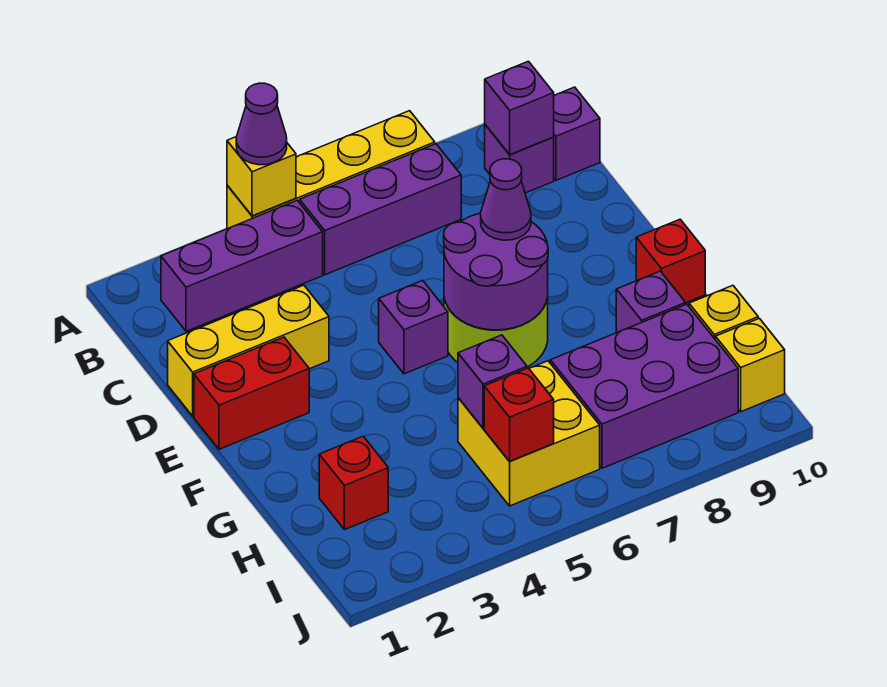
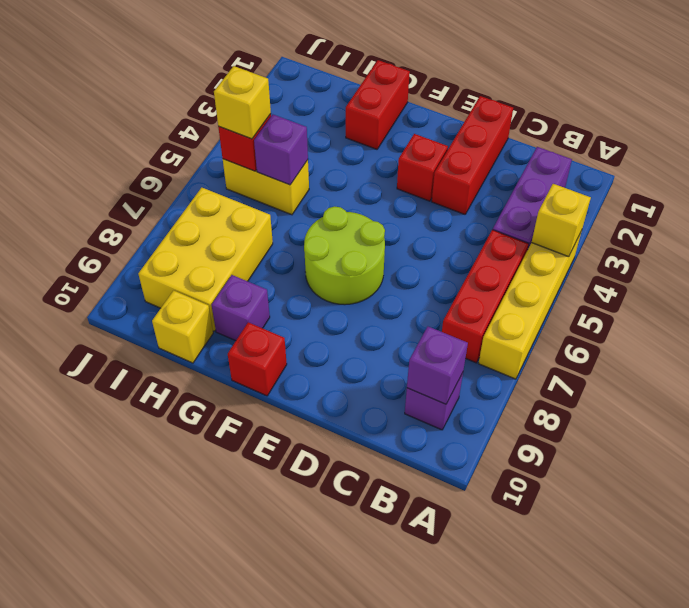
purple cone A4 level 3 -> none
purple brick B5:B7 level 1 -> red brick B5:B7 level 1
purple brick B10 level 1 -> none
yellow brick D1:D3 level 1 -> red brick D1:D3 level 1
red brick E1:E2 level 1 -> red brick G1:G2 level 1
purple brick E5 level 1 -> none
purple round brick E6:F7 level 2 -> none
purple cone E7 level 3 -> none
red brick H2 level 1 -> red brick E3 level 1
yellow brick H5:I6 level 1 -> yellow brick H5:I5 level 1
purple brick H7:I9 level 1 -> yellow brick H7:I9 level 1
yellow brick I10 level 1 -> yellow brick I5 level 3

